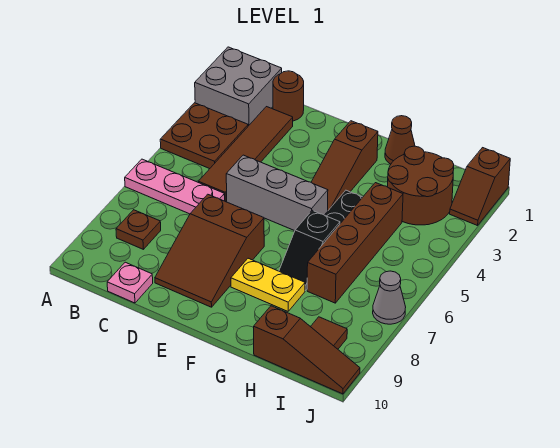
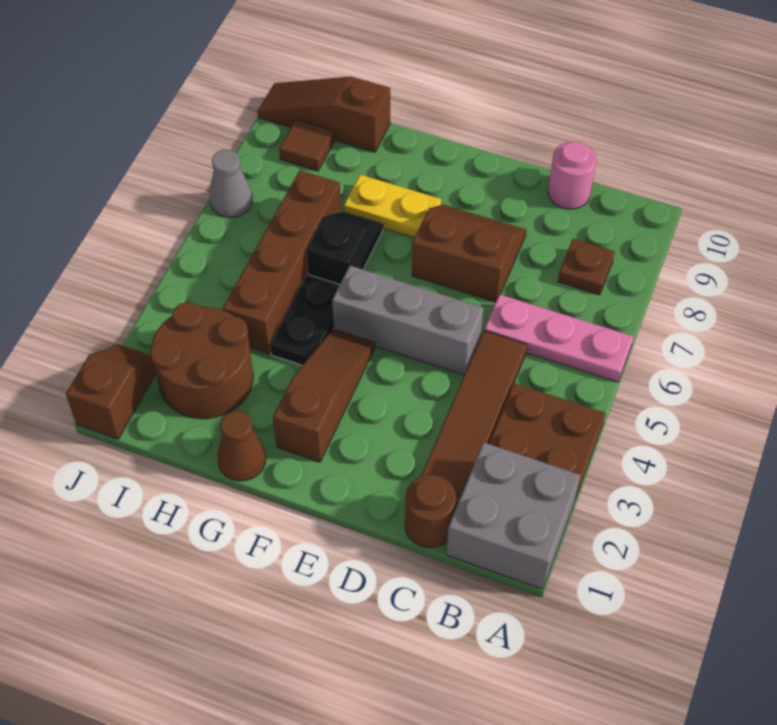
pink plate C10 level 1 -> pink round brick C10 level 1
brown slope D7:E9 level 1 top 7 -> brown slope D7:E8 level 1 top 7

